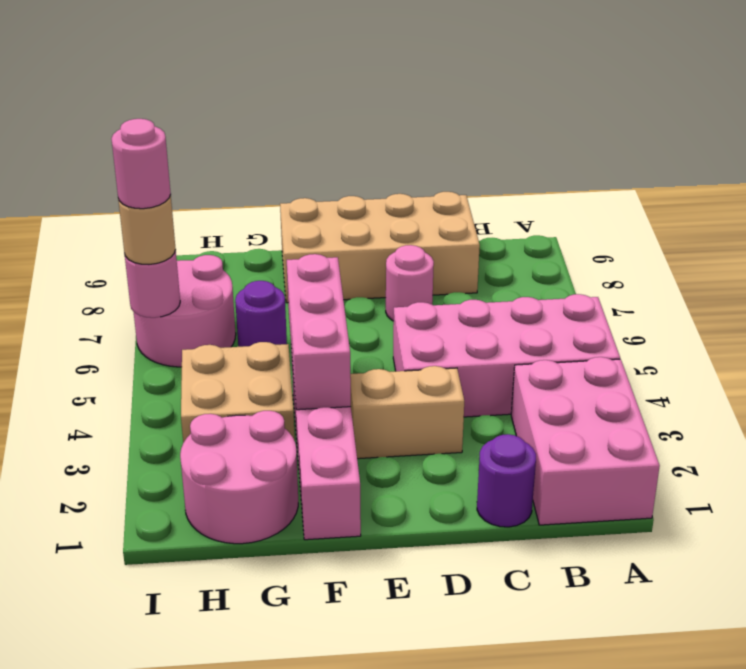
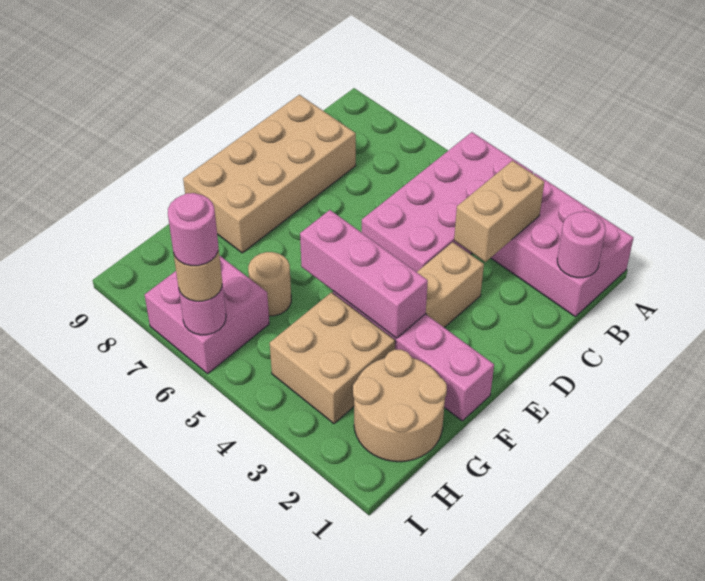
none -> tan brick B3:C3 level 2
purple round brick C1 level 1 -> none
pink round brick D7 level 1 -> pink round brick B1 level 2
pink round brick G1:H2 level 1 -> tan round brick G1:H2 level 1
purple round brick G6 level 1 -> tan round brick G6 level 1
pink round brick H6:I7 level 1 -> pink brick H6:I7 level 1

